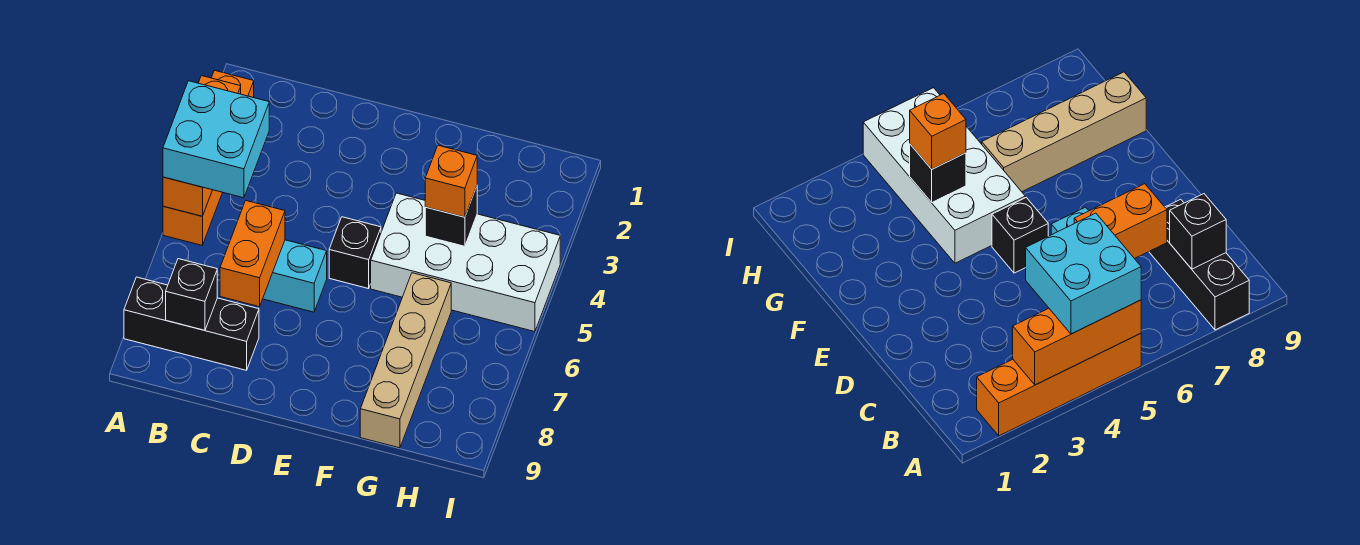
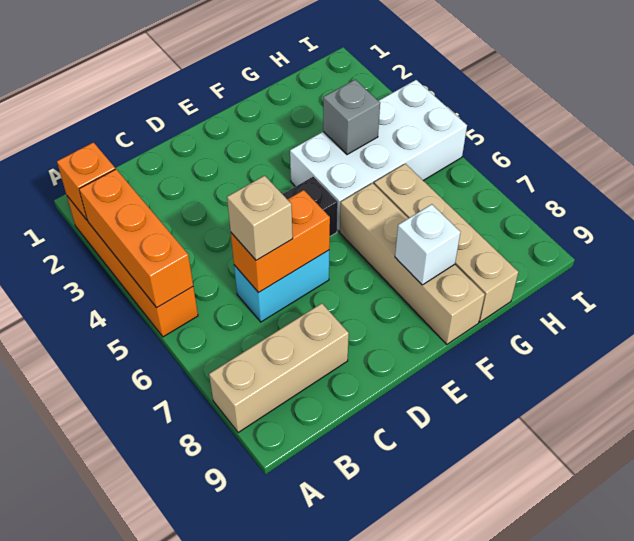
cyan brick A4:B5 level 3 -> none
black brick A8:C8 level 1 -> tan brick A8:C8 level 1
black brick B8 level 2 -> none
orange brick C6:C7 level 2 -> orange brick C6:D6 level 2
none -> tan brick C6 level 3
none -> tan brick F6:F9 level 1
none -> white brick F8 level 2
black brick G4 level 2 -> grey brick G4 level 2
orange brick G4 level 3 -> orange brick A2 level 2

